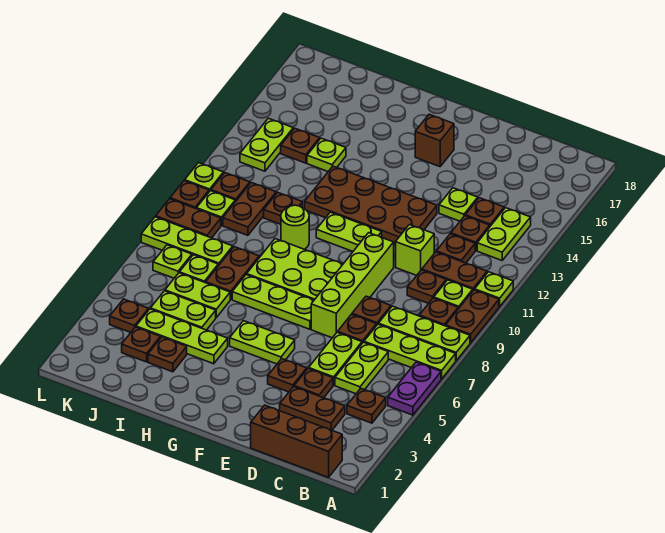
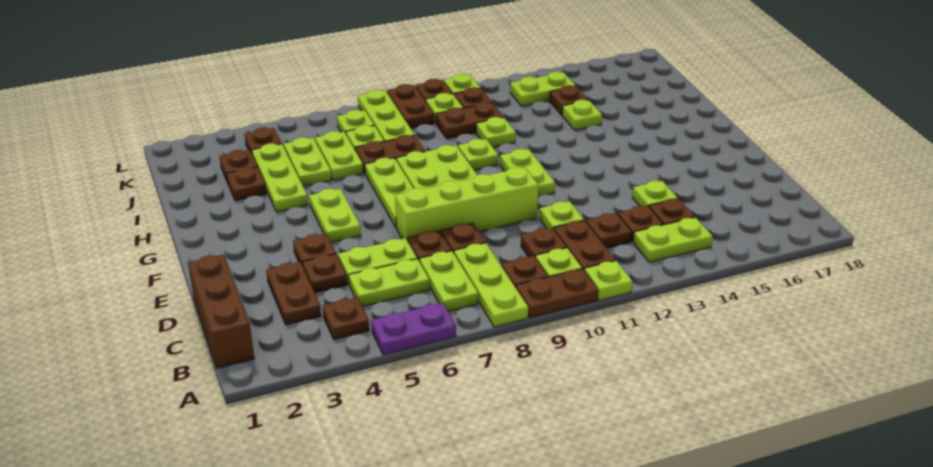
lime plate A7:C7 level 1 -> lime plate B7:C7 level 1
lime brick D11 level 1 -> lime plate D11 level 1
brown plate E12:H13 level 1 -> none
brown brick F16 level 1 -> none
lime round brick H10 level 1 -> lime plate H10 level 1
brown plate I11 level 1 -> lime plate I11 level 1

